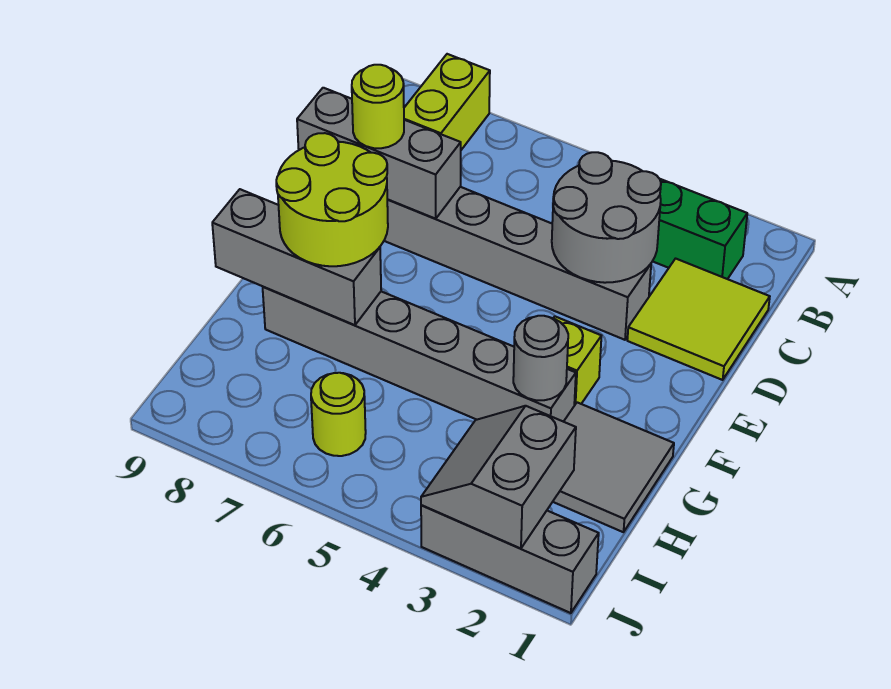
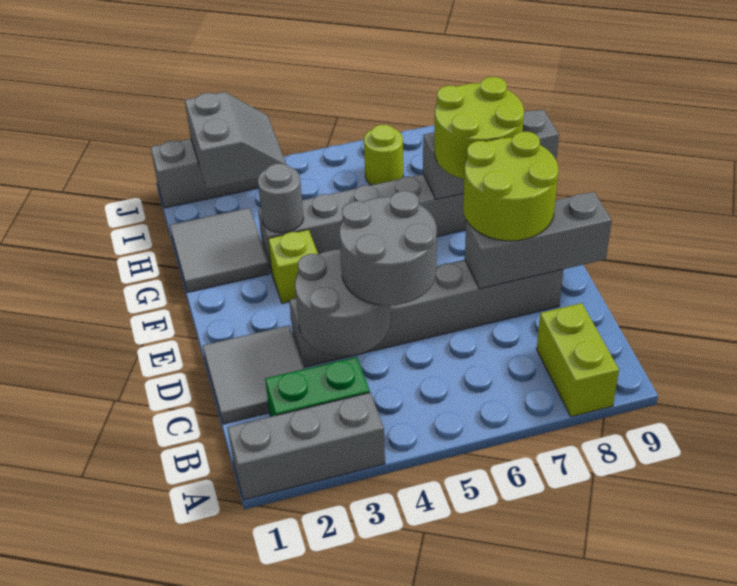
none -> grey brick A1:A3 level 1
lime tile C1:D2 level 1 -> grey tile C1:D2 level 1
none -> grey round brick C4:D5 level 3
lime round brick D8 level 3 -> lime round brick D7:E8 level 3

